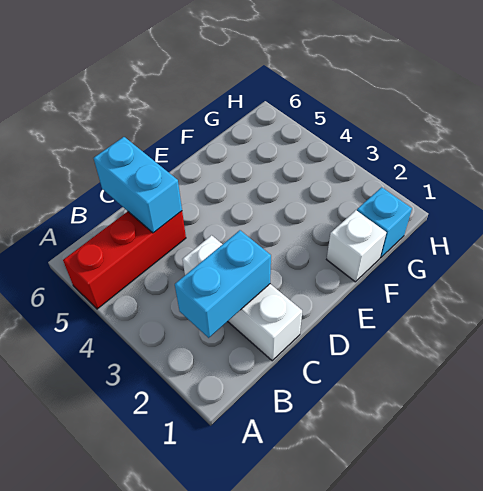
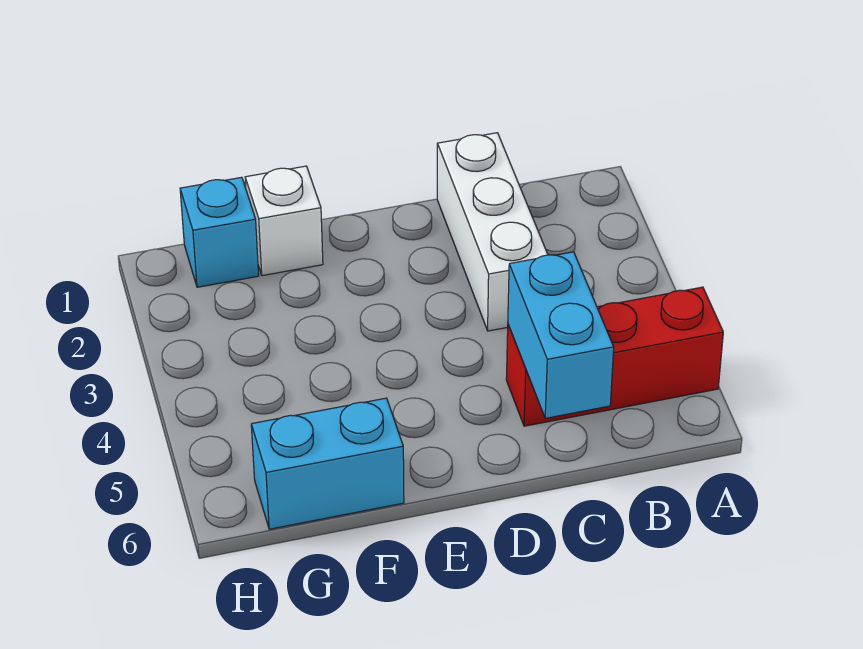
cyan brick B2:C2 level 2 -> cyan brick F6:G6 level 1

